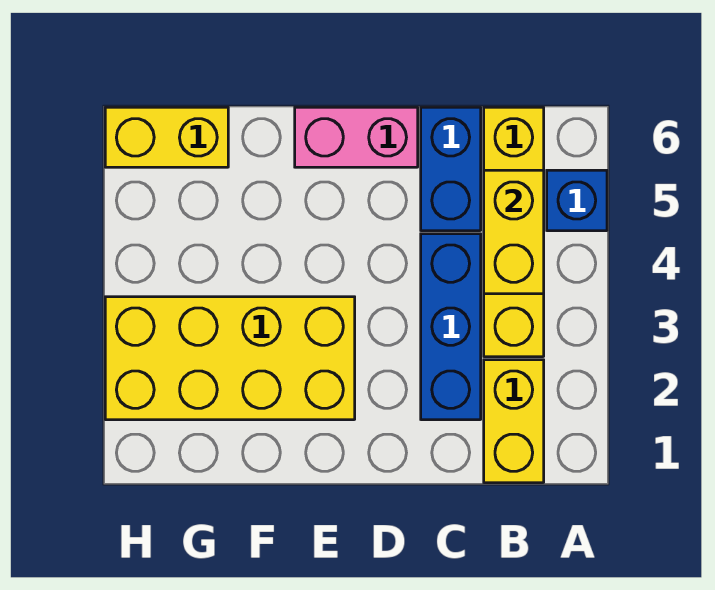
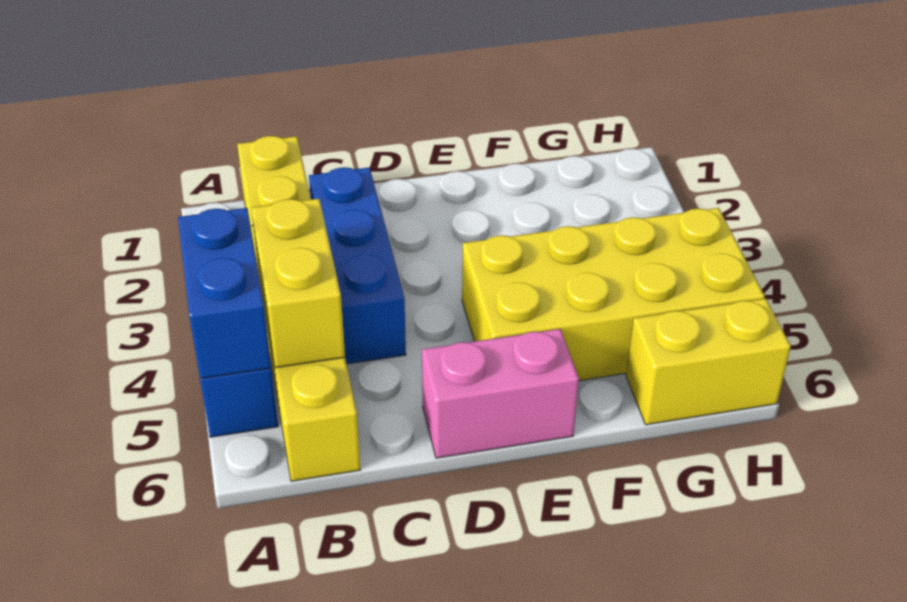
blue brick C5:C6 level 1 -> blue brick A4:A5 level 2
yellow brick E2:H3 level 1 -> yellow brick E4:H5 level 1

